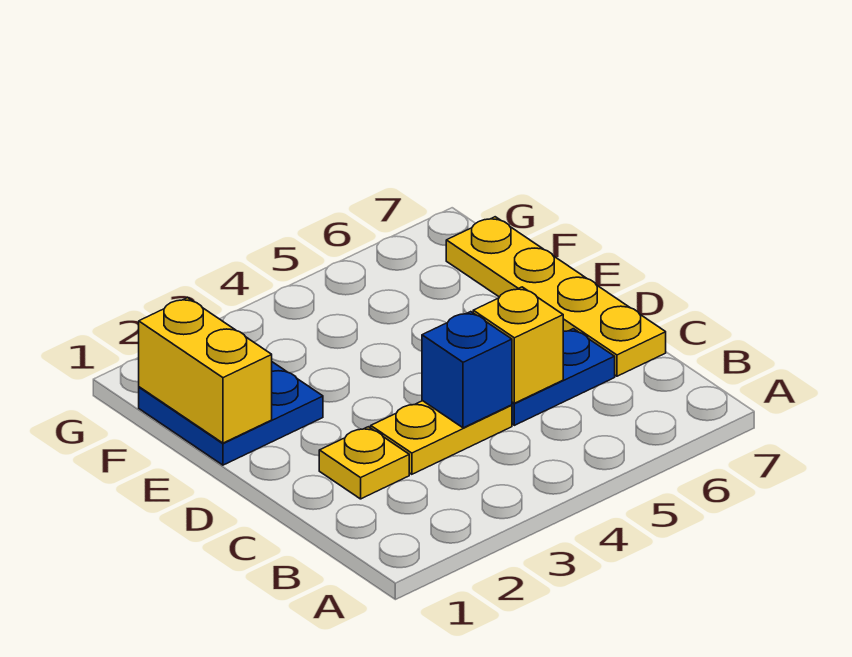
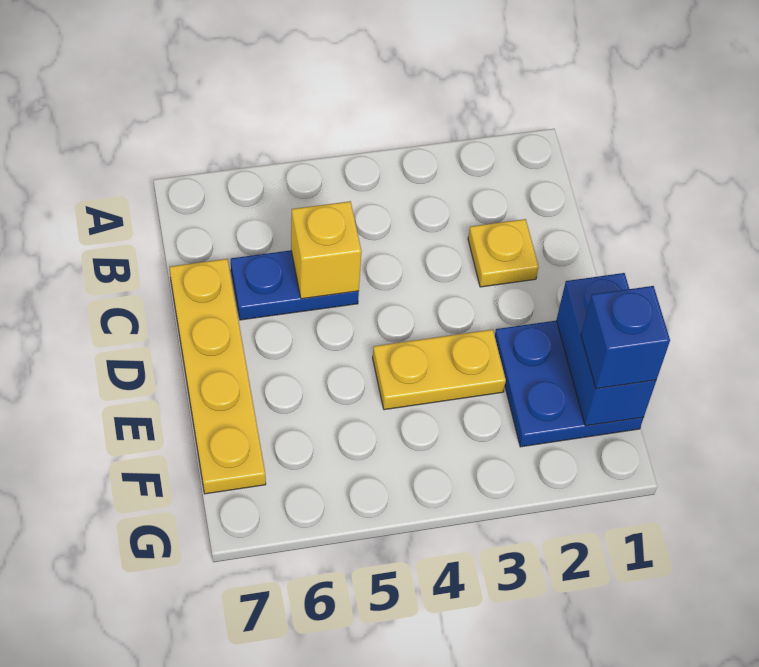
yellow plate C3:C4 level 1 -> yellow plate E3:E4 level 1
blue brick C4 level 2 -> blue brick F1 level 3
yellow brick E1:F1 level 2 -> blue brick E1:F1 level 2

